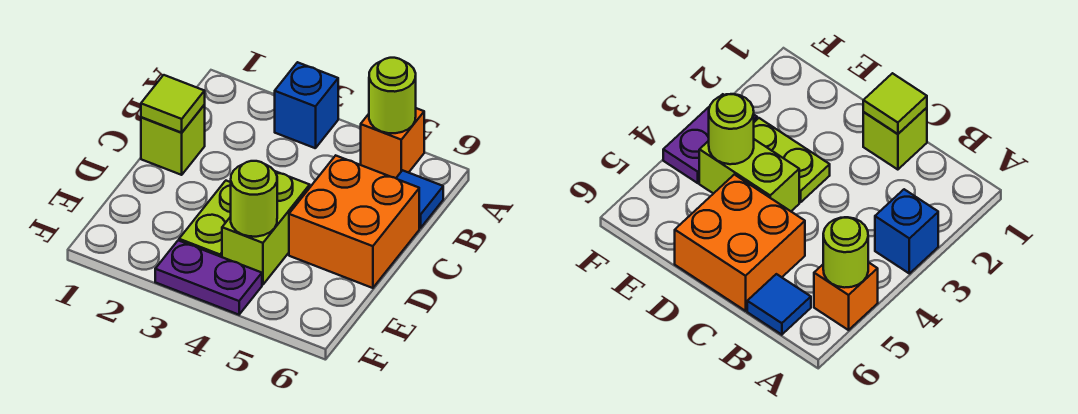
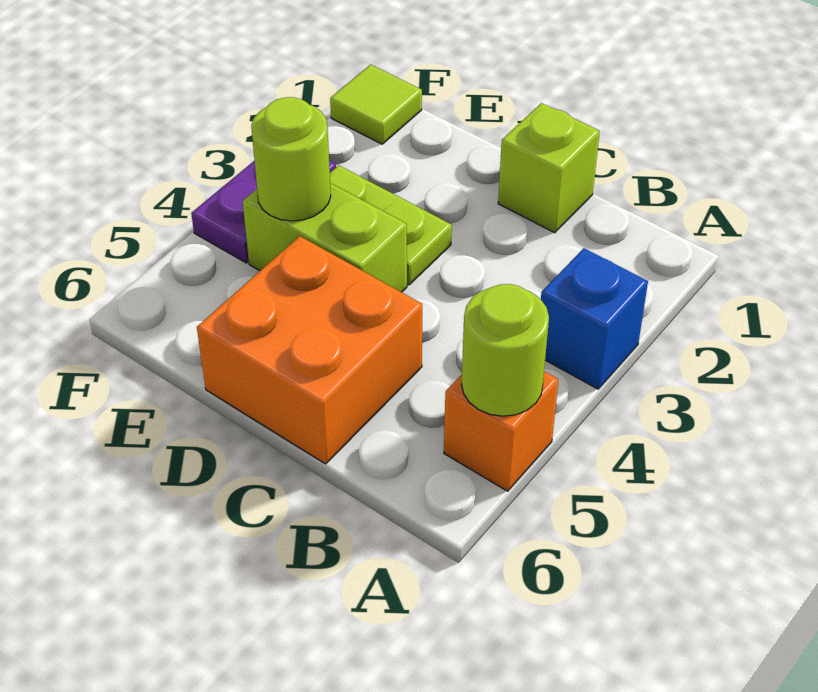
blue tile B6 level 1 -> none
lime tile C1 level 2 -> lime tile F1 level 1

